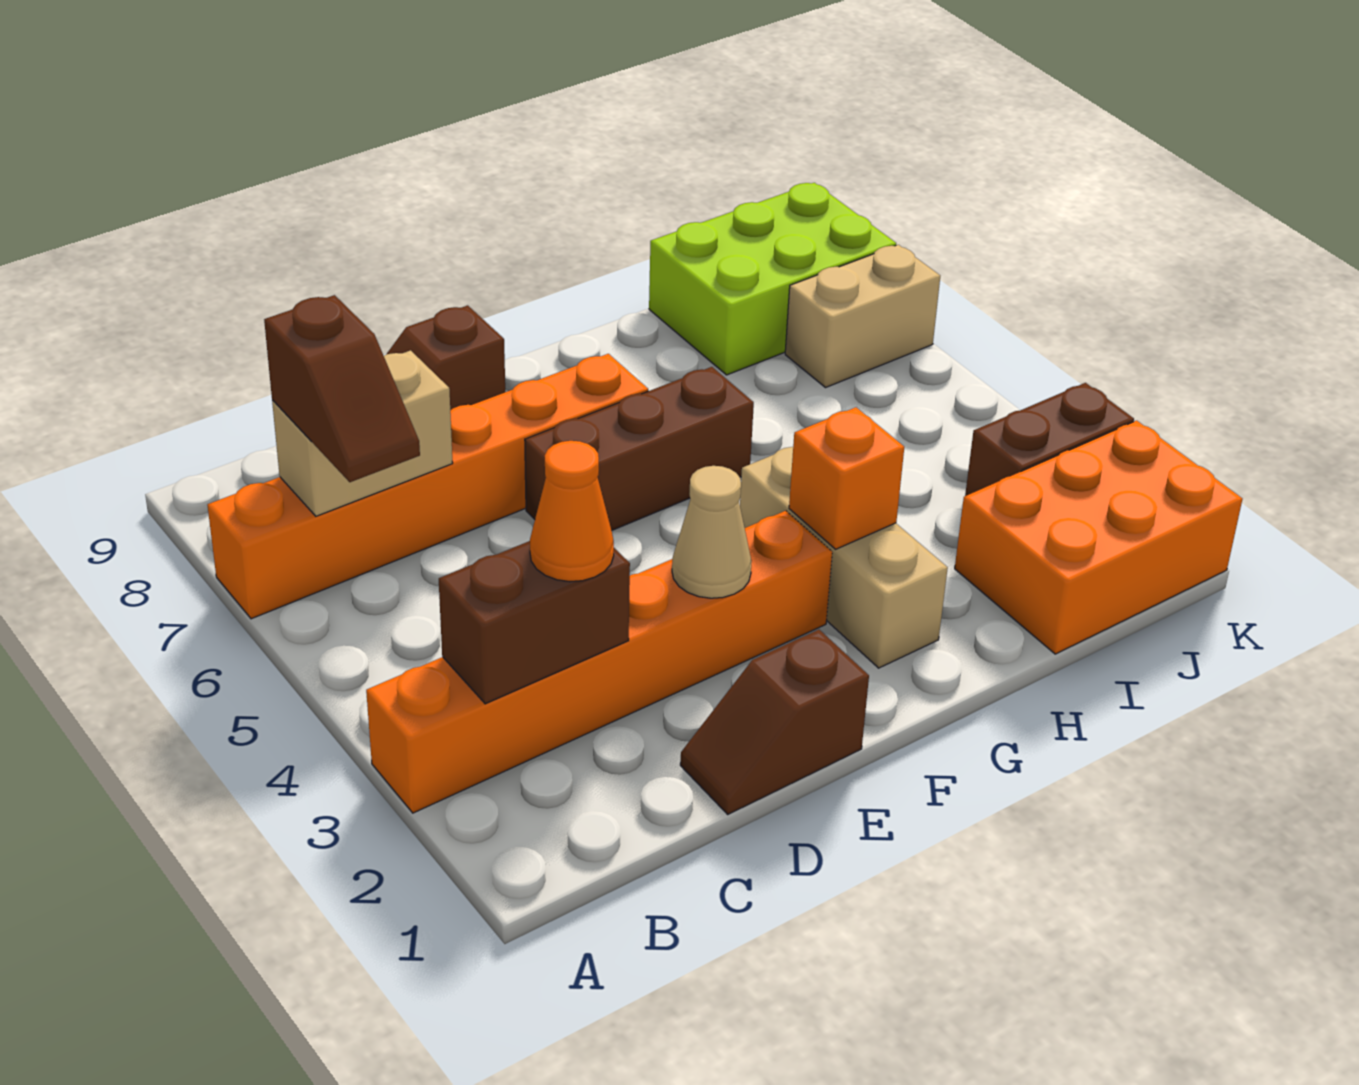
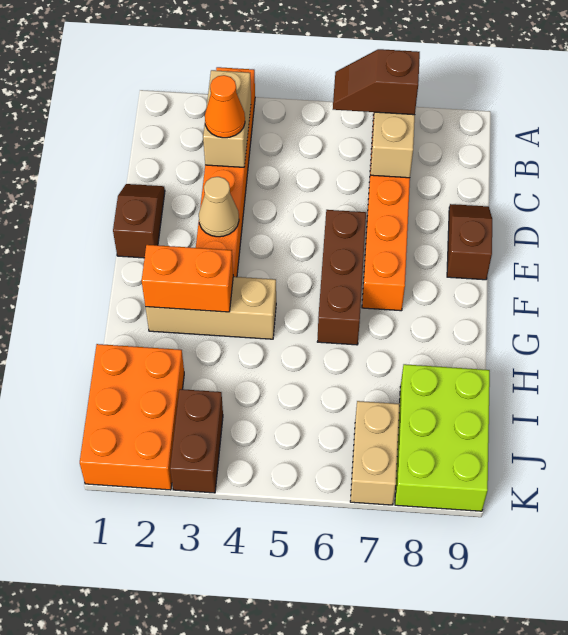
brown brick B3:C3 level 2 -> tan brick B3:C3 level 2
orange brick G3 level 2 -> orange brick G2:G3 level 2

